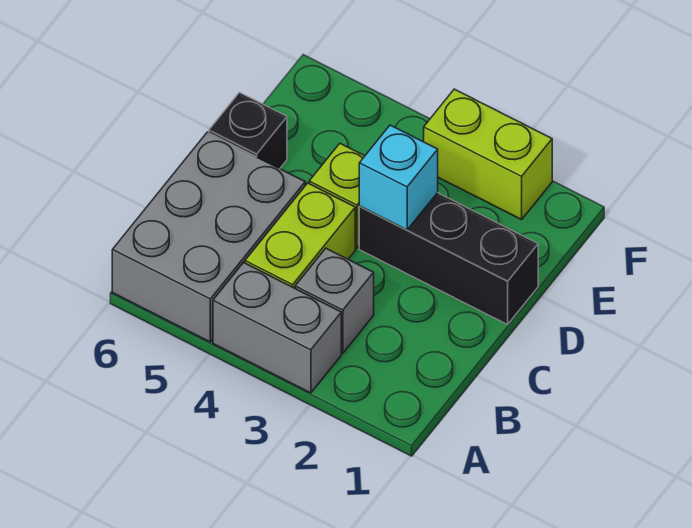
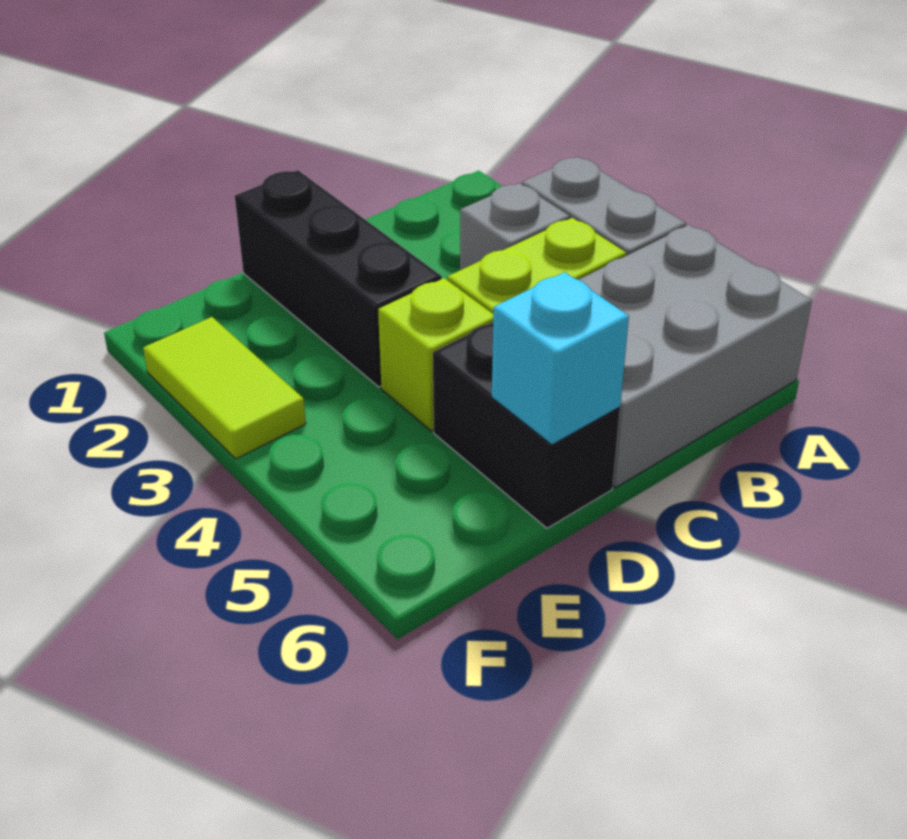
cyan brick D3 level 2 -> cyan brick D6 level 2
black brick D6 level 1 -> black brick D5:D6 level 1
lime brick F2:F3 level 1 -> lime tile F2:F3 level 1

